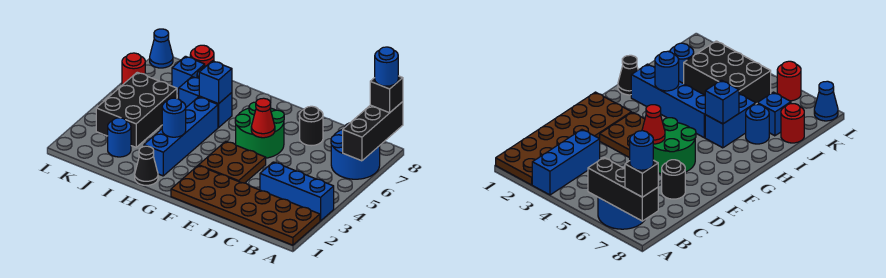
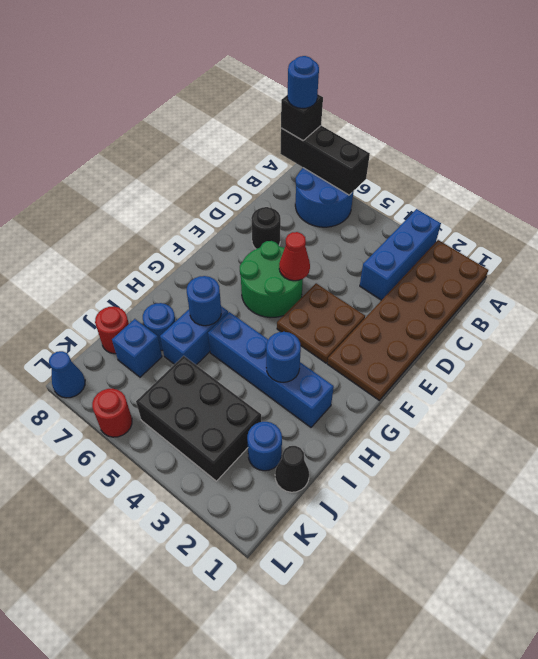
black cone H1 level 1 -> black cone J1 level 1
blue brick H6 level 2 -> blue round brick H6 level 2

